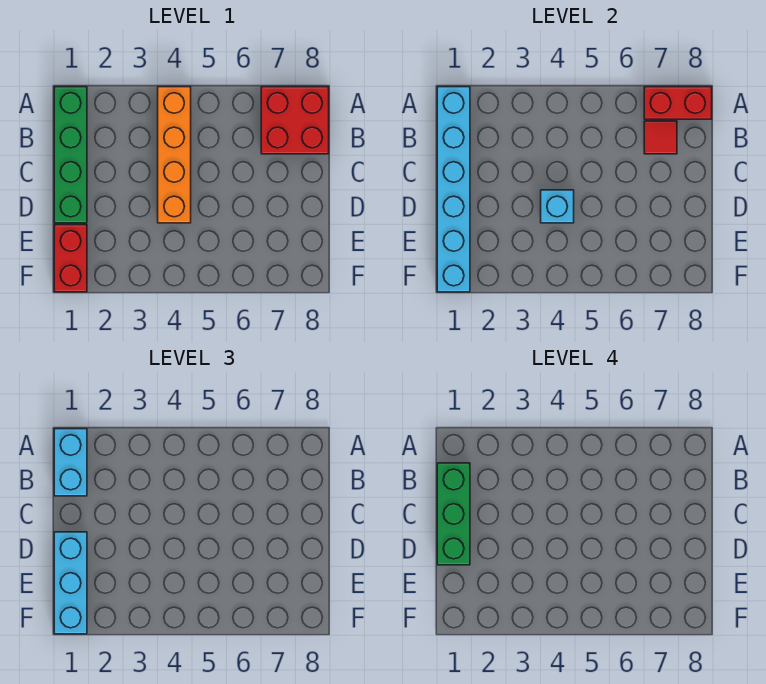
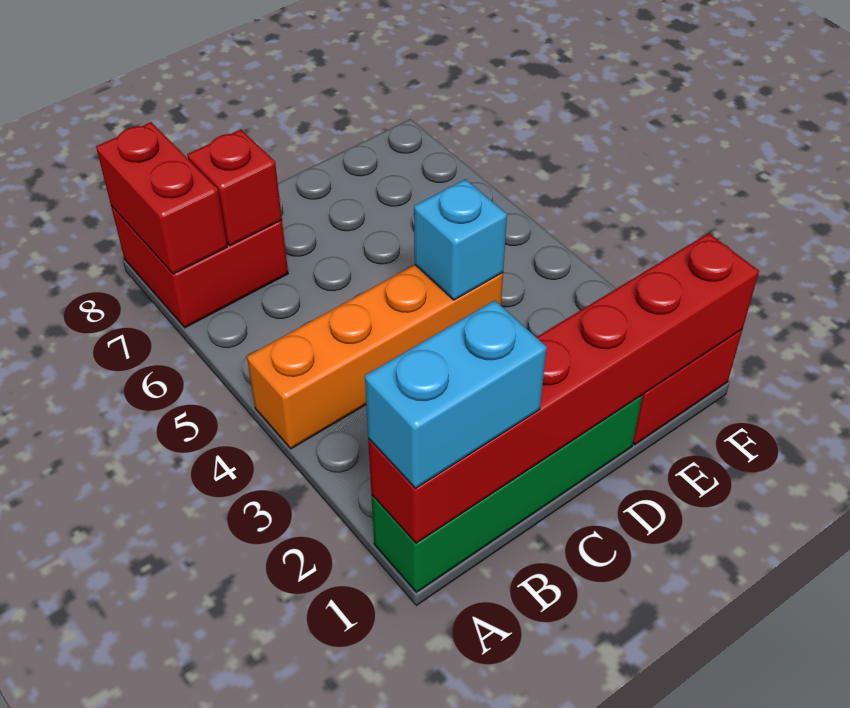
cyan brick A1:F1 level 2 -> red brick A1:F1 level 2
green brick B1:D1 level 4 -> none
red tile B7 level 2 -> red brick B7 level 2
cyan brick D1:F1 level 3 -> none

